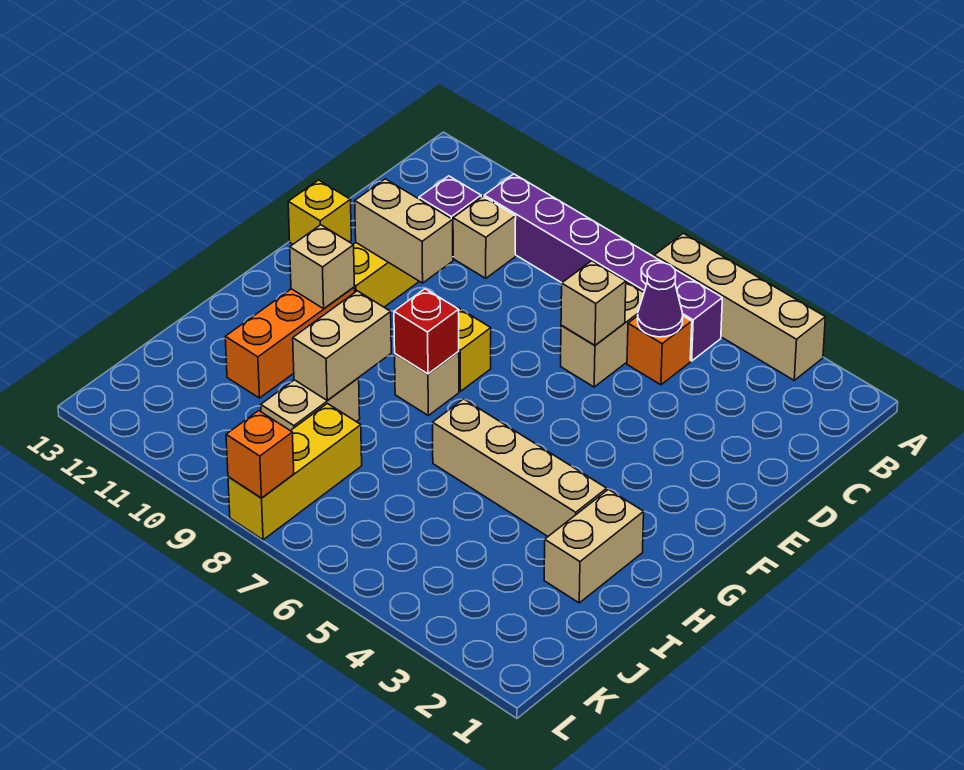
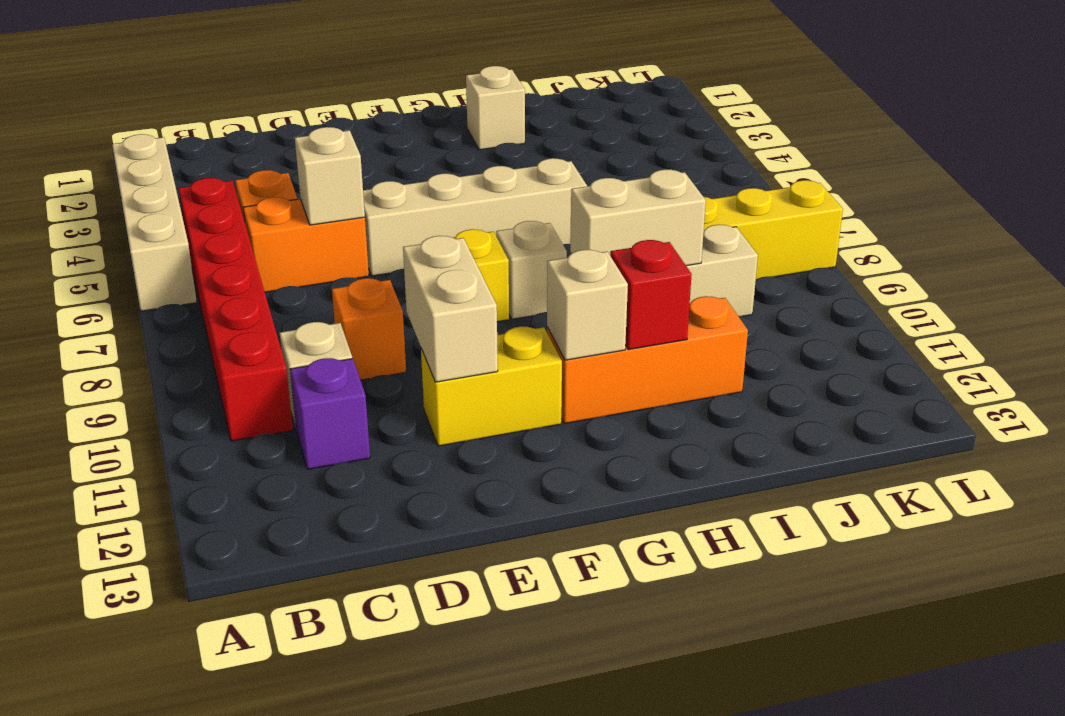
purple brick B5:B10 level 1 -> red brick B5:B10 level 1
purple cone C5 level 2 -> none
tan brick C6:D6 level 1 -> orange brick C6:D6 level 1
yellow brick E13 level 1 -> none
red brick G8 level 2 -> red brick H11 level 2
tan brick H2:I2 level 1 -> tan brick H2 level 1
tan brick H3:H6 level 1 -> tan brick E6:H6 level 1
orange brick L8 level 2 -> orange brick D9 level 1

